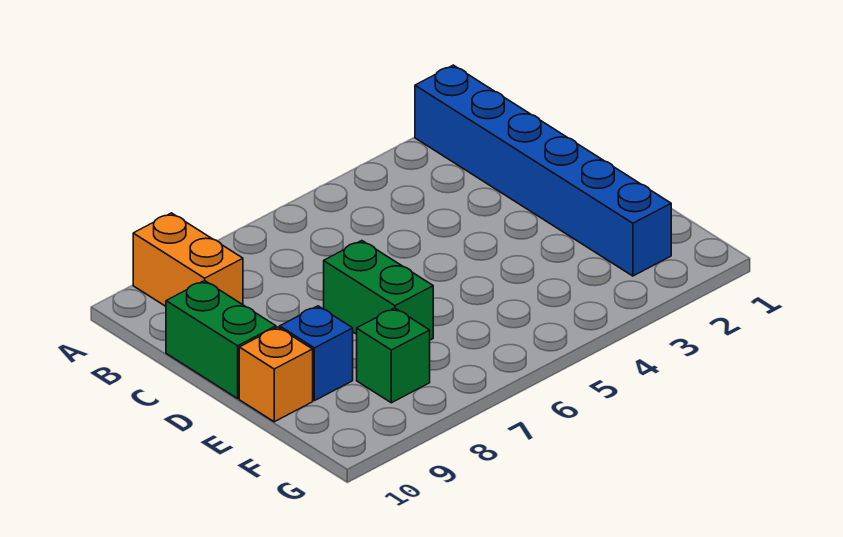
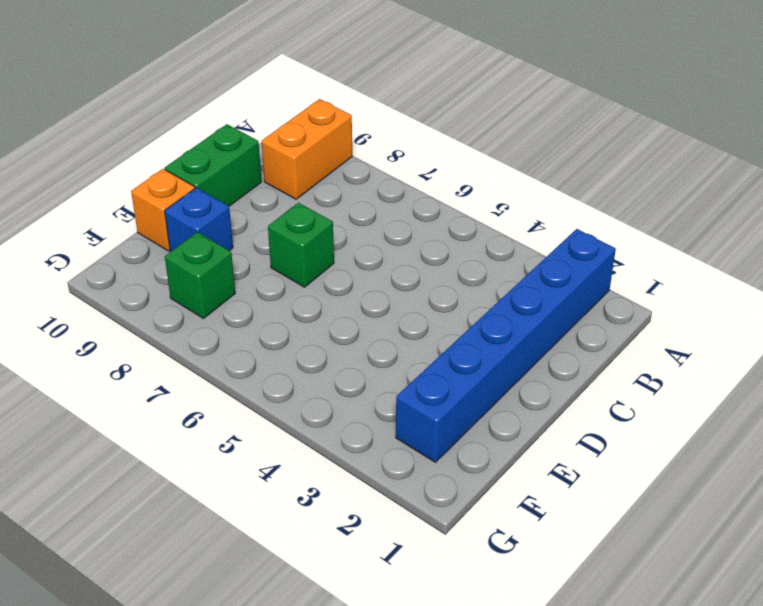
green brick D7:E7 level 1 -> green brick D7 level 1

